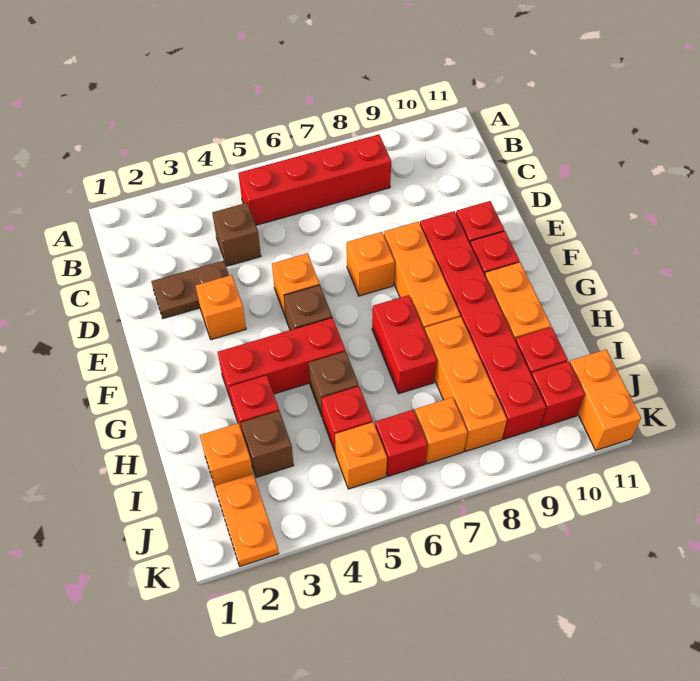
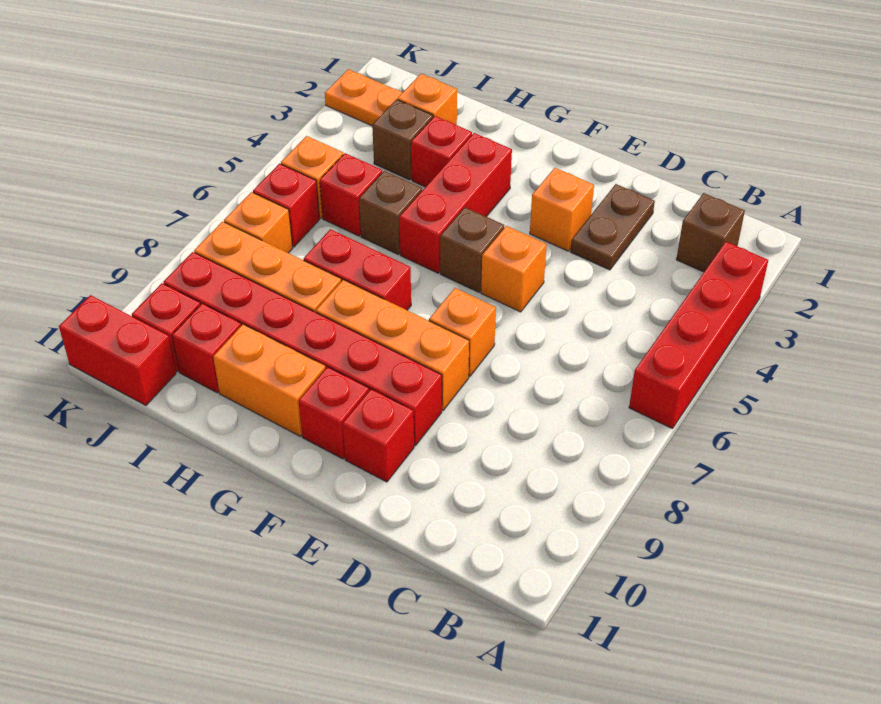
red brick B5:B8 level 1 -> red brick A3:A6 level 1
brown brick C4 level 1 -> brown brick B2 level 1
orange brick J11:K11 level 1 -> red brick J11:K11 level 1

